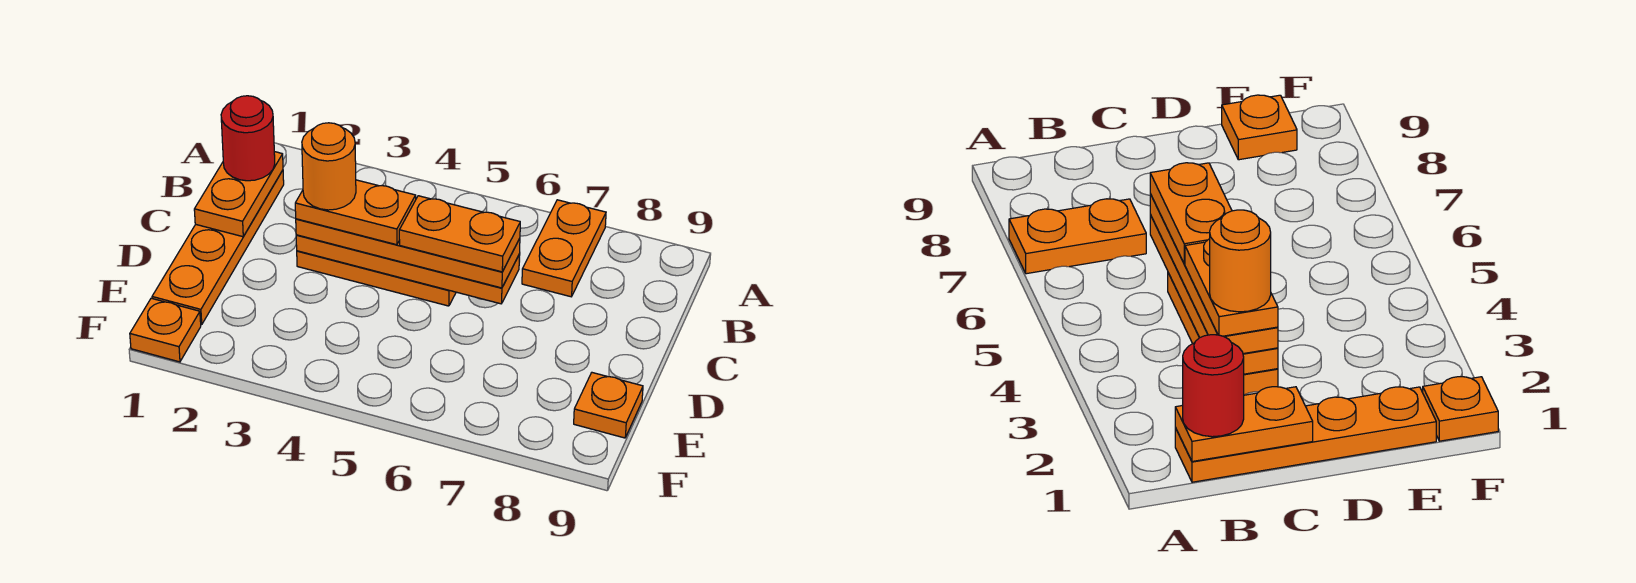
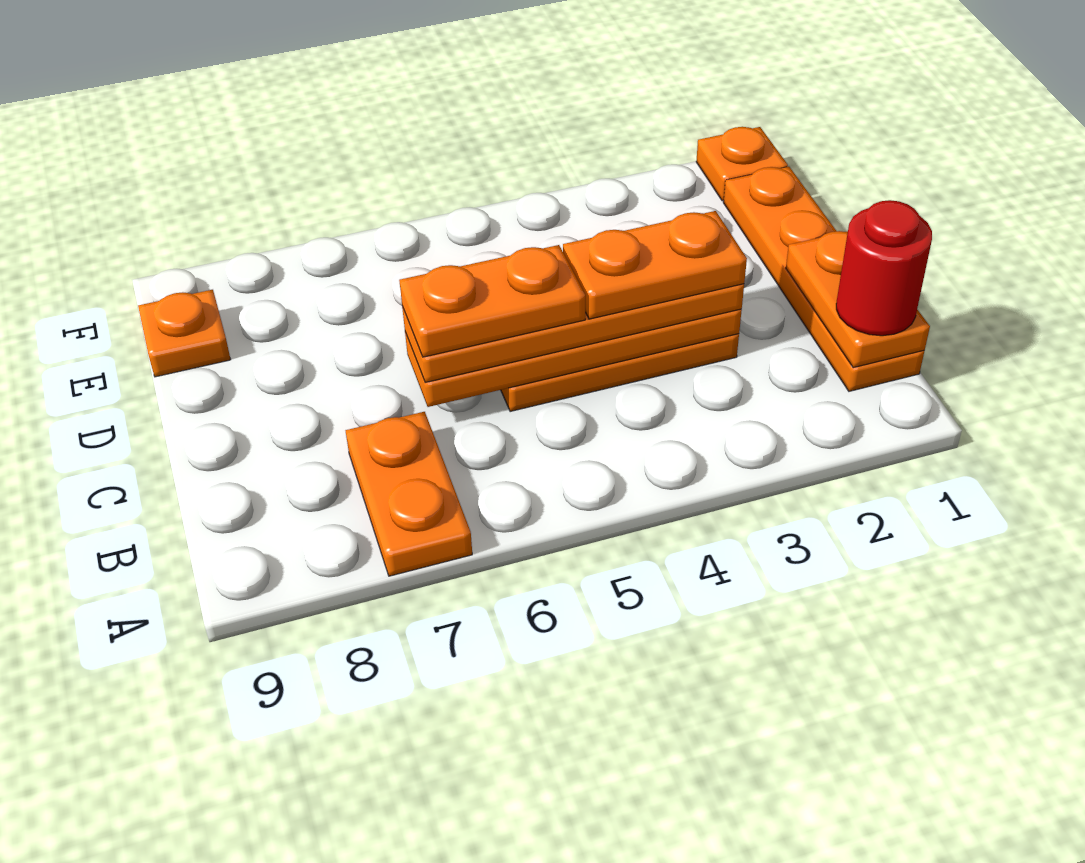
orange round brick C3 level 5 -> none

